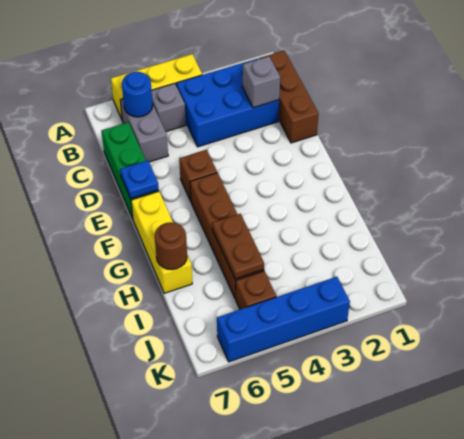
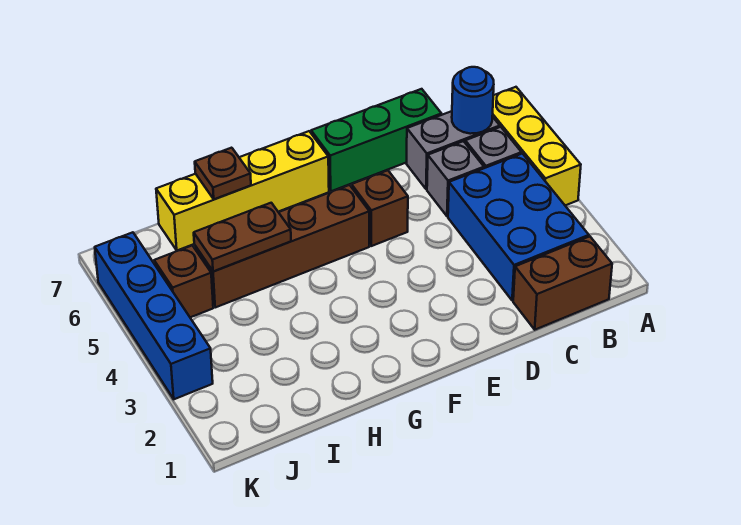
brown brick B1:D1 level 1 -> brown brick B1:C1 level 1
grey brick C2 level 2 -> grey brick C5 level 1
blue plate E7 level 2 -> none
yellow brick F7:H7 level 1 -> yellow brick F7:I7 level 1
brown round brick H7 level 2 -> brown plate H7 level 2

